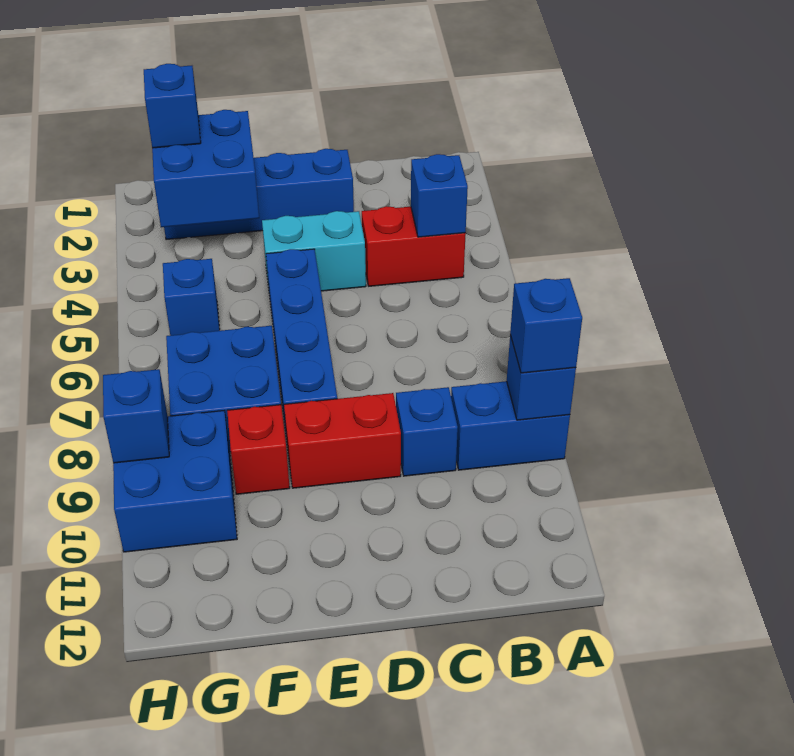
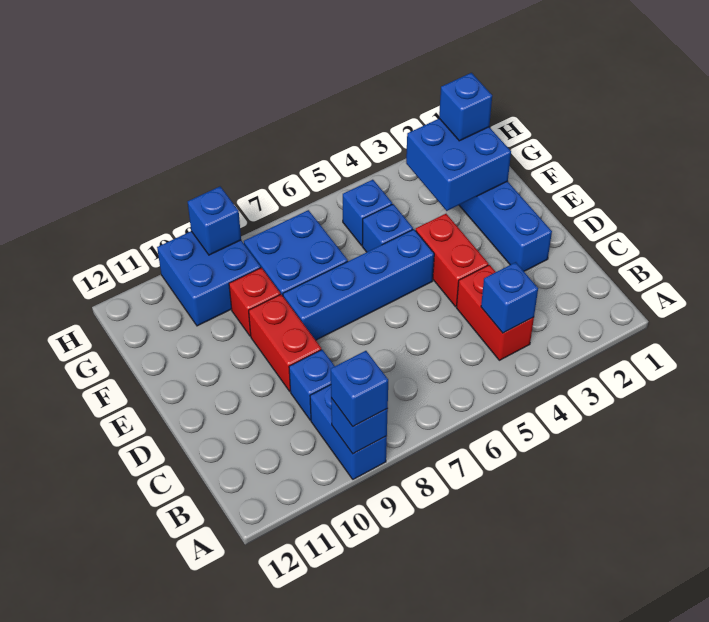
cyan brick D4:E4 level 1 -> red brick D4:E4 level 1
none -> blue brick F5 level 1

